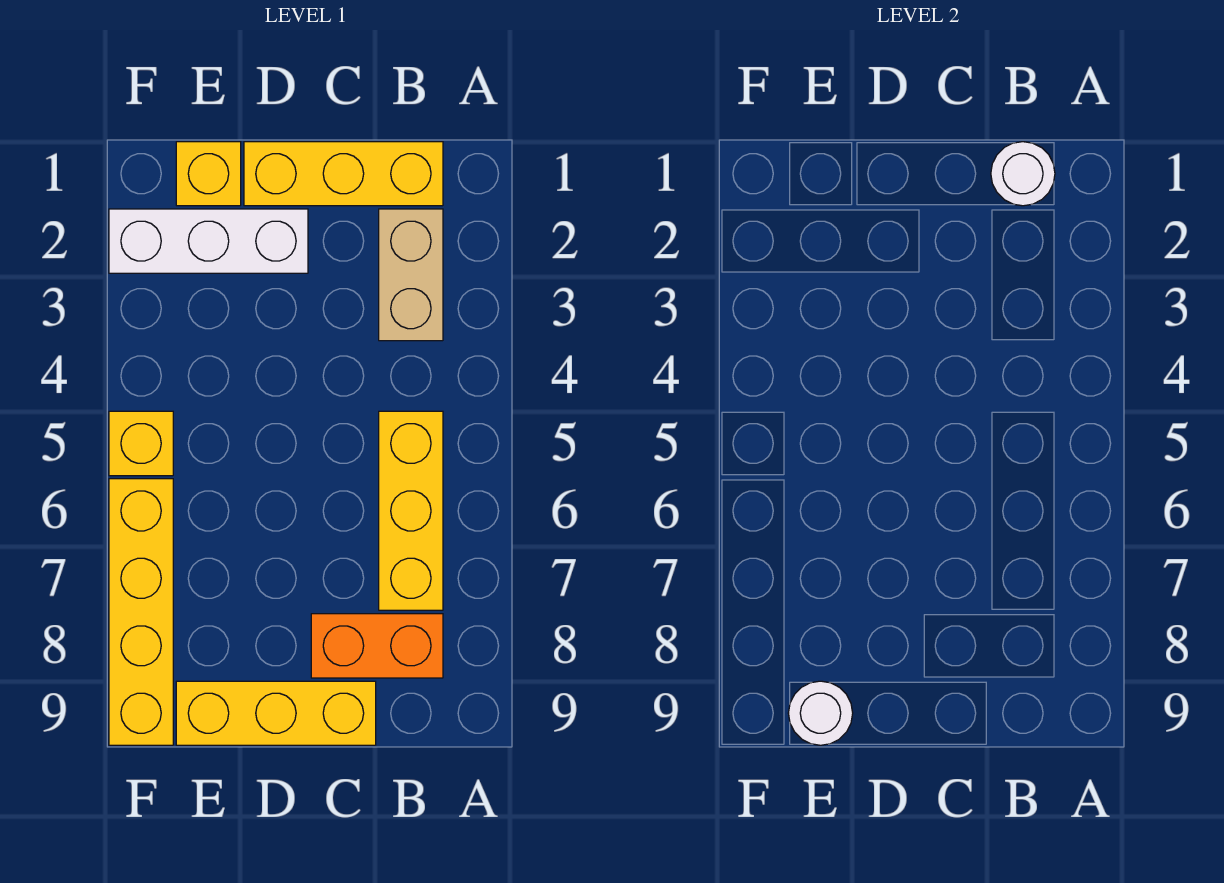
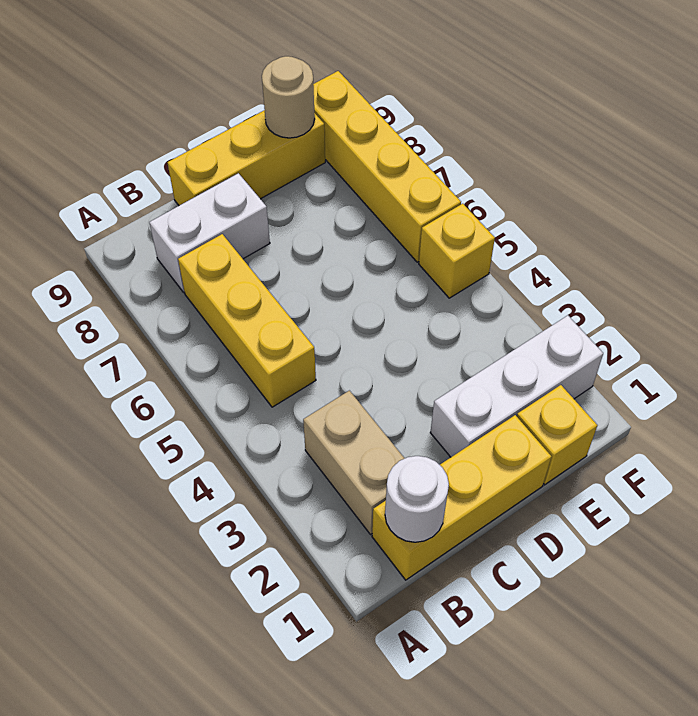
orange brick B8:C8 level 1 -> white brick B8:C8 level 1
white round brick E9 level 2 -> tan round brick E9 level 2

